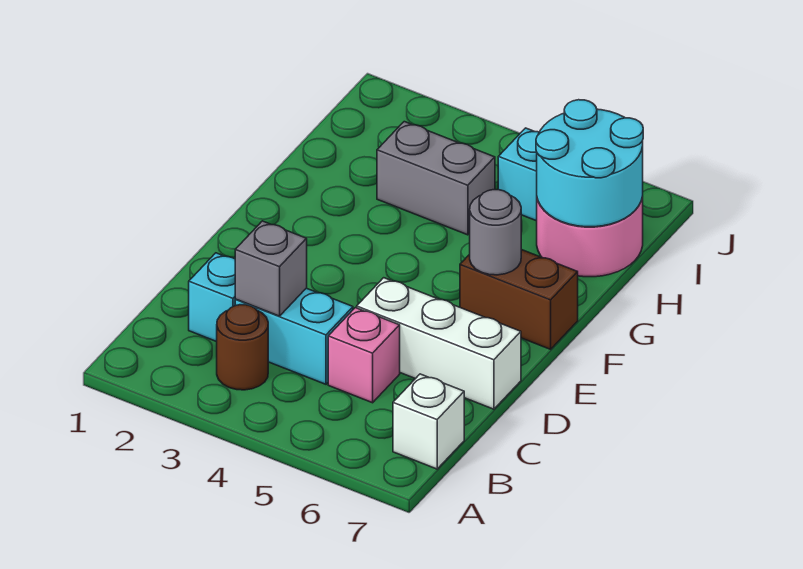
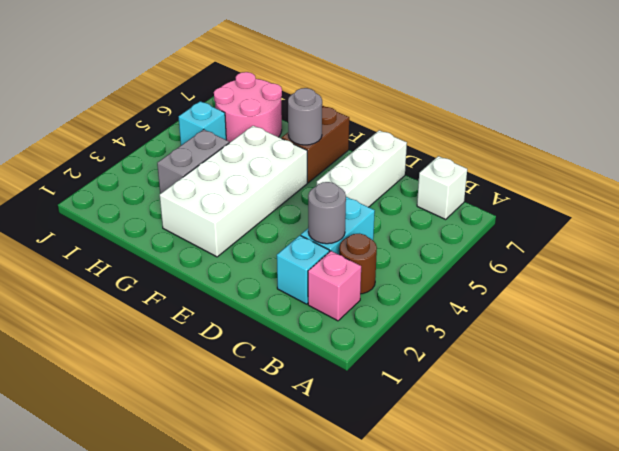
grey brick C3 level 2 -> grey round brick C3 level 2
pink brick C5 level 1 -> pink brick B2 level 1
none -> white brick F2:G5 level 1
cyan round brick H6:I7 level 2 -> none

